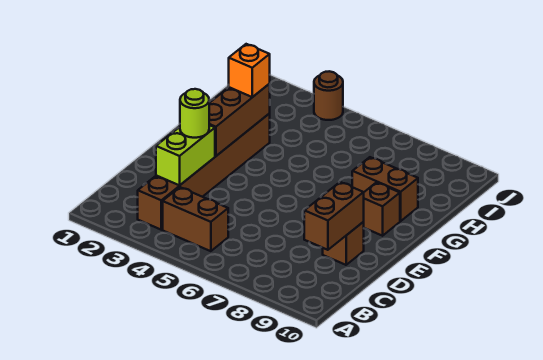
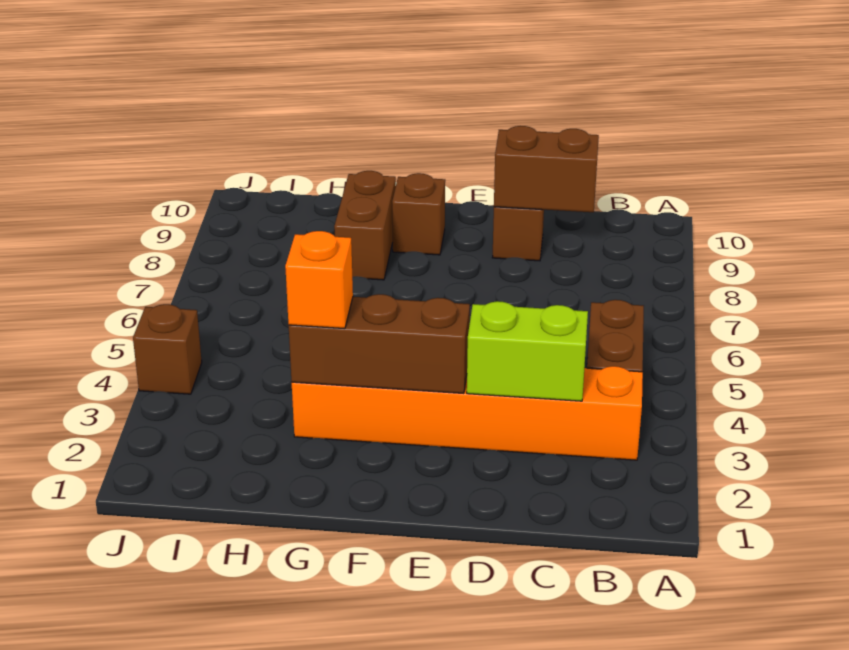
brown brick B3:G3 level 1 -> orange brick B3:G3 level 1
lime round brick D3 level 3 -> none
brown round brick J4 level 1 -> brown brick J4 level 1

